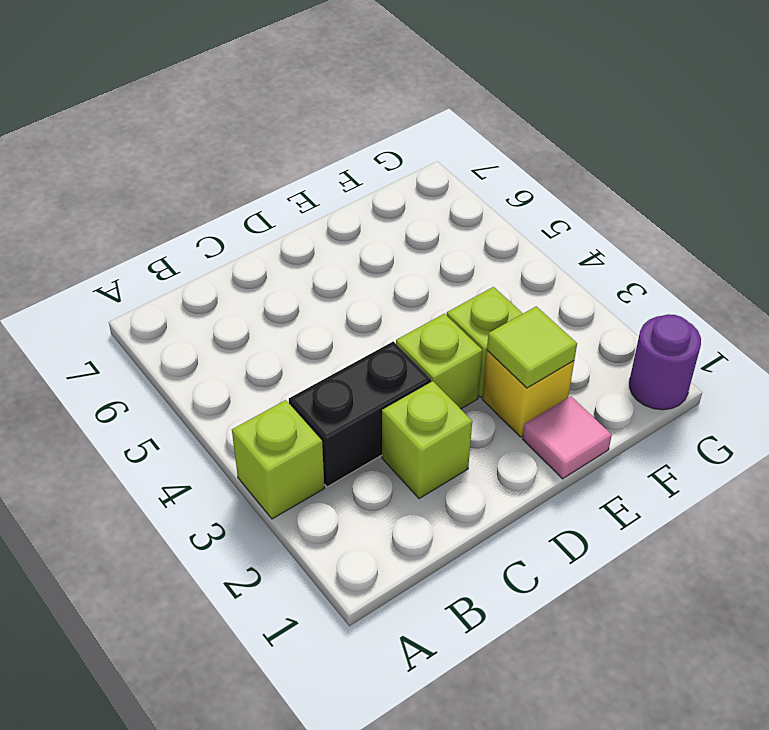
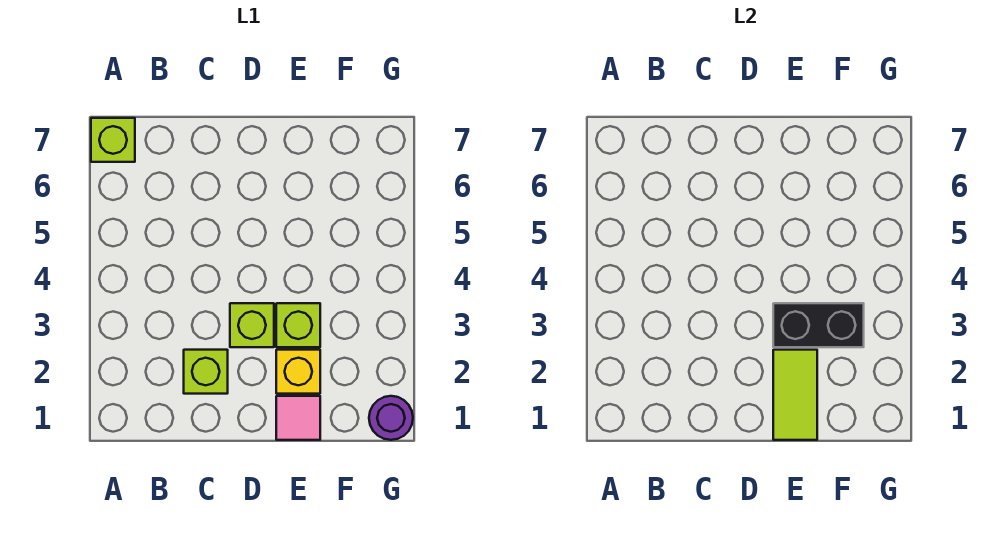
lime brick A3 level 1 -> lime brick A7 level 1
black brick B3:C3 level 1 -> black brick E3:F3 level 2
lime tile E2 level 2 -> lime tile E1:E2 level 2

